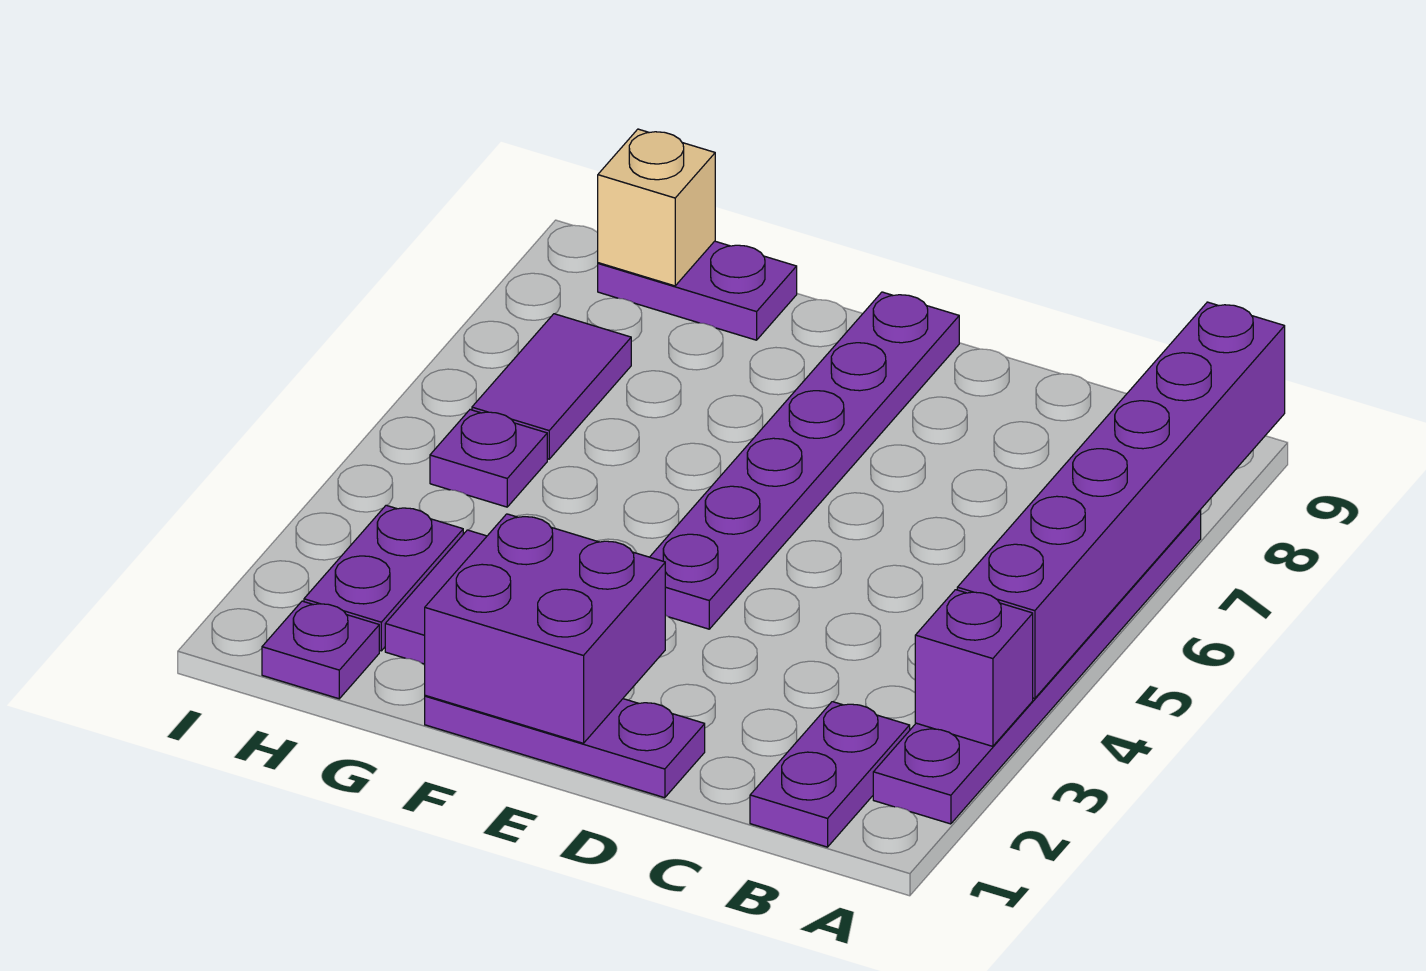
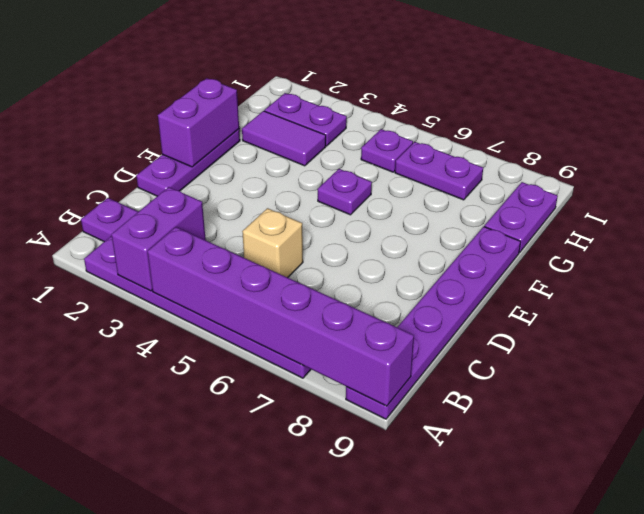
purple brick A3 level 2 -> purple brick A3:B3 level 2
purple brick E1:F2 level 2 -> purple brick E1:F1 level 2
purple plate E4:E9 level 1 -> purple plate A9:F9 level 1
purple plate H1 level 1 -> purple plate F5 level 1
purple tile H6:H7 level 1 -> purple plate H6:H7 level 1
tan brick H9 level 2 -> tan brick C5 level 1

